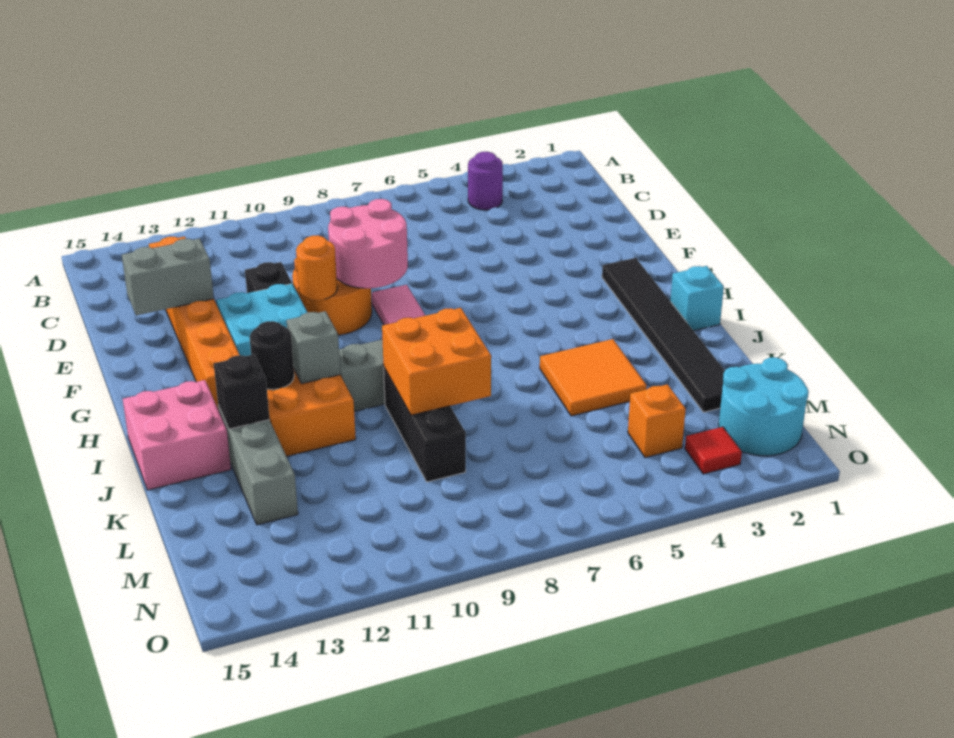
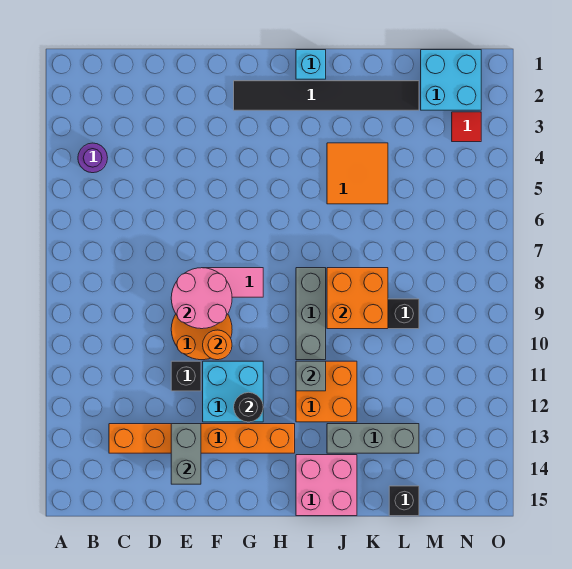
black round brick I12 level 2 -> black round brick G12 level 2
black brick J13 level 2 -> black brick L15 level 1
cyan round brick M1:N2 level 1 -> cyan brick M1:N2 level 1
orange brick M4 level 1 -> none

